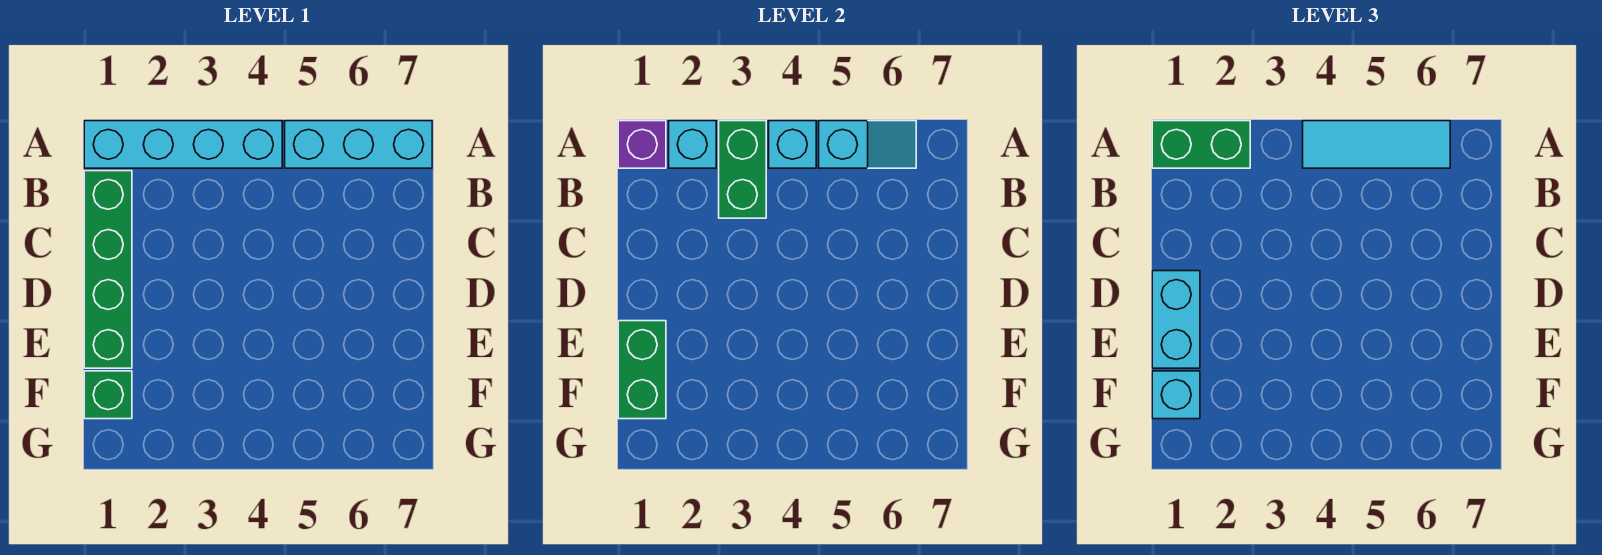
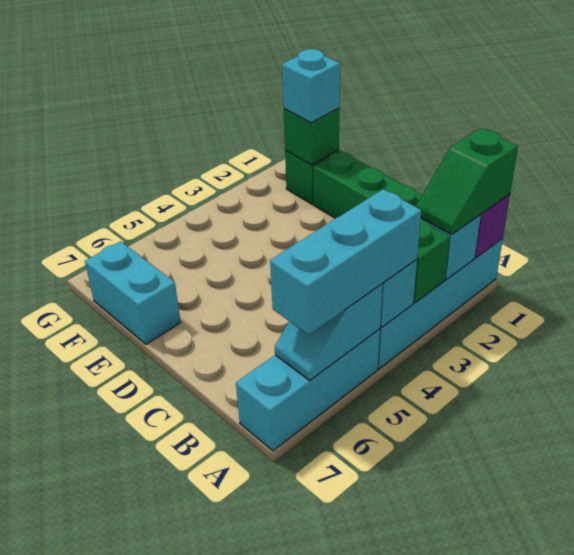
green brick A1:A2 level 3 -> green slope A1:A2 level 3 top 1
cyan tile A4:A6 level 3 -> cyan brick A4:A6 level 3
cyan brick D1:E1 level 3 -> cyan brick E7:F7 level 1
green brick E1:F1 level 2 -> green brick F1 level 2

